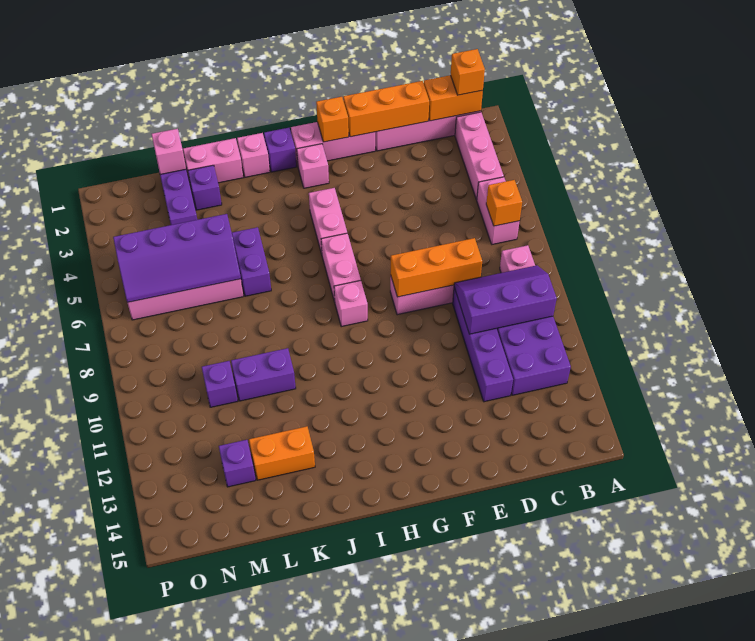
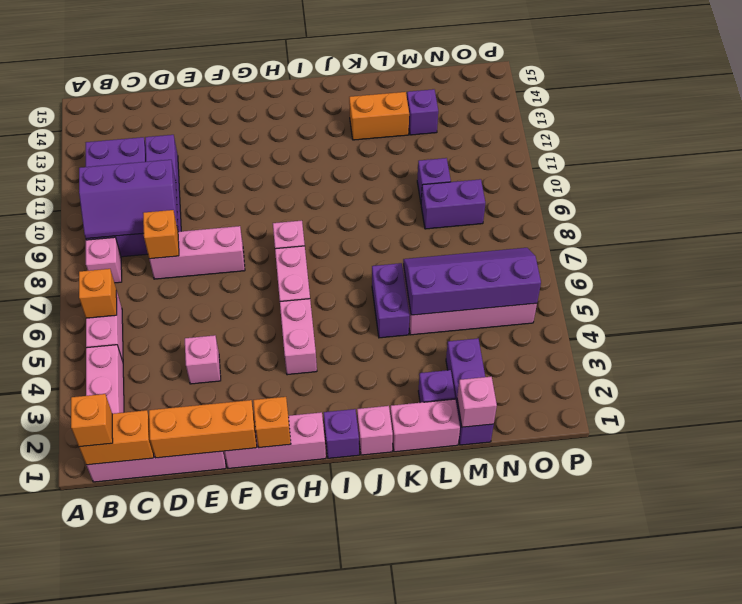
orange brick D8:F8 level 2 -> orange brick D8 level 2
pink brick H2 level 1 -> pink brick E4 level 1
purple brick K10:L10 level 1 -> purple brick M9:N9 level 1

